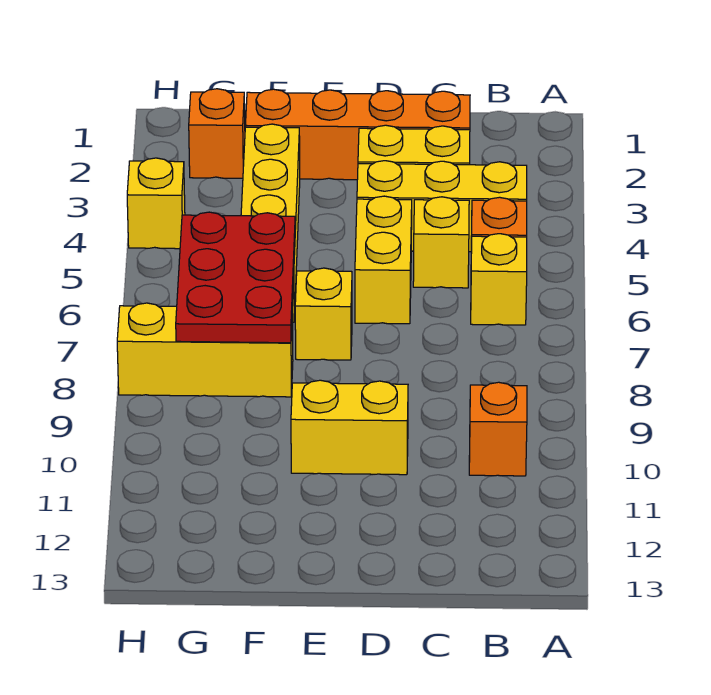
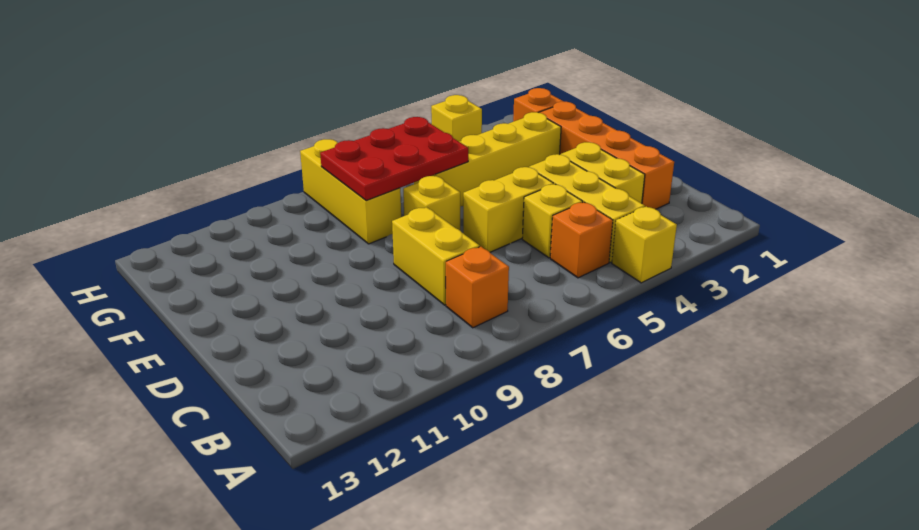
yellow brick B6 level 1 -> yellow brick A4 level 1
orange brick B10 level 1 -> orange brick B8 level 1
yellow brick D10:E10 level 1 -> yellow brick C8:D8 level 1

